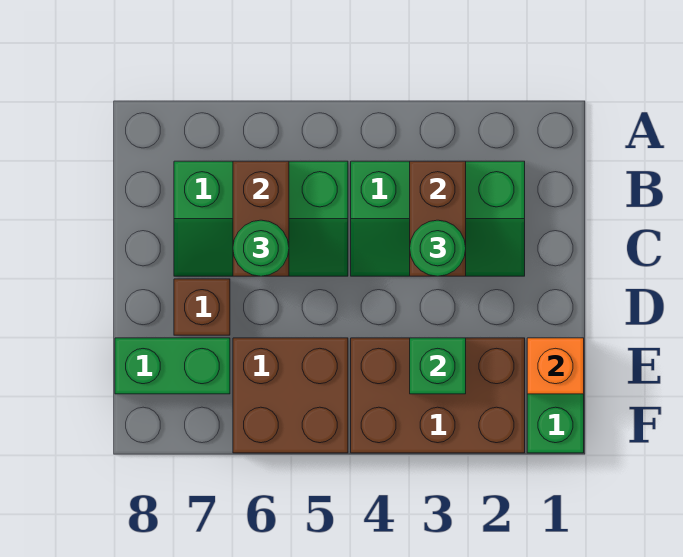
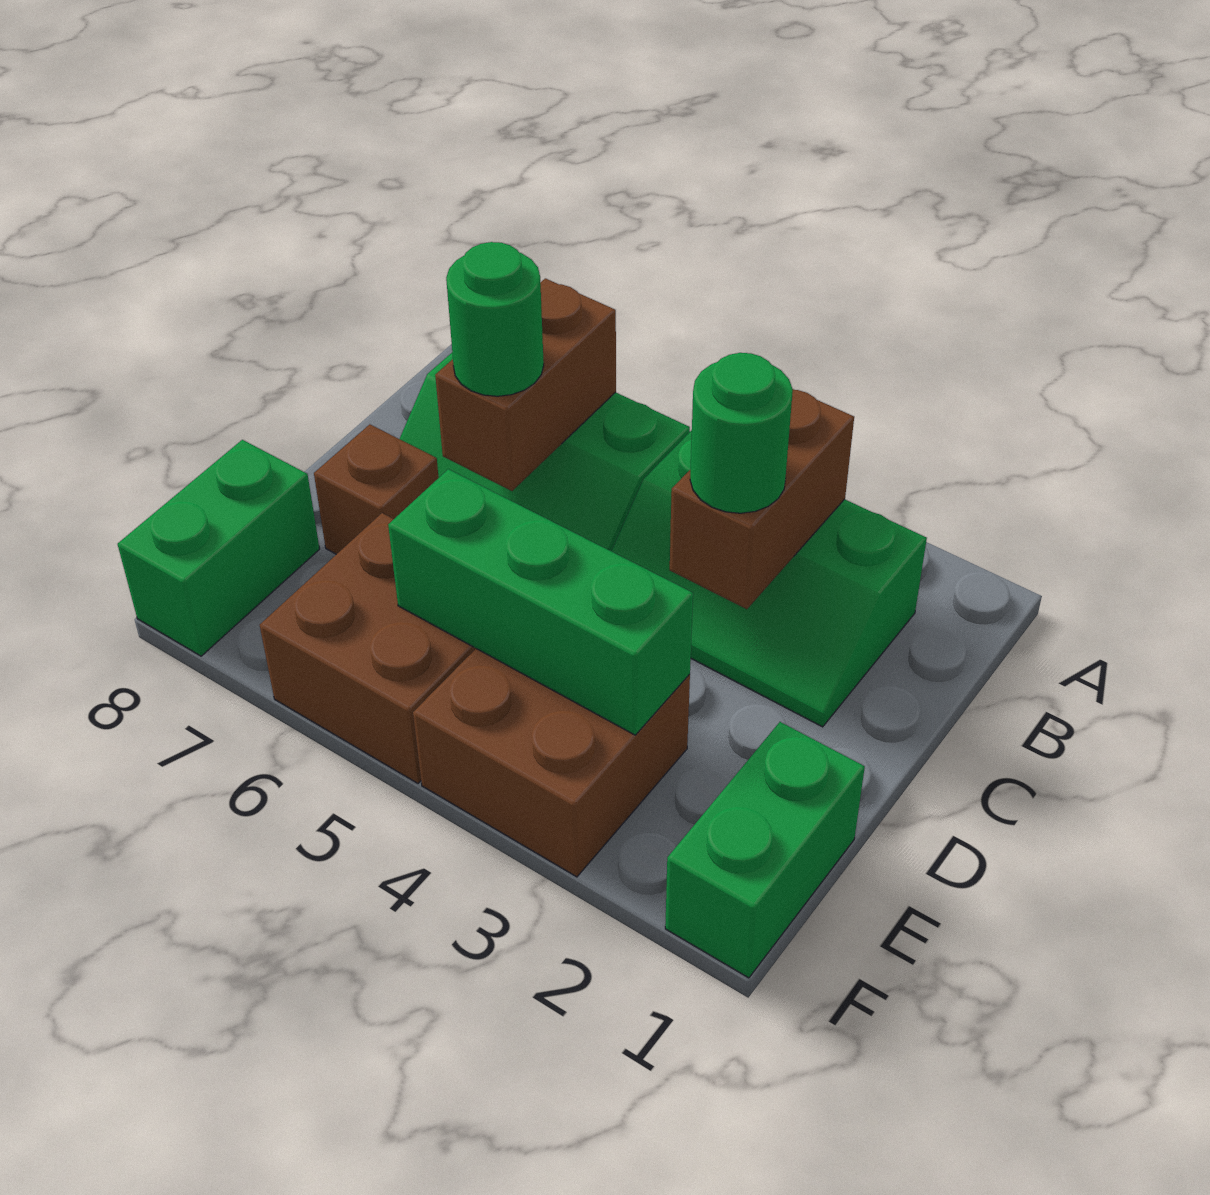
orange brick E1 level 2 -> none
brown brick E2:F4 level 1 -> brown brick E3:F4 level 1
green brick E3 level 2 -> green brick E3:E5 level 2
green brick E7:E8 level 1 -> green brick E8:F8 level 1

